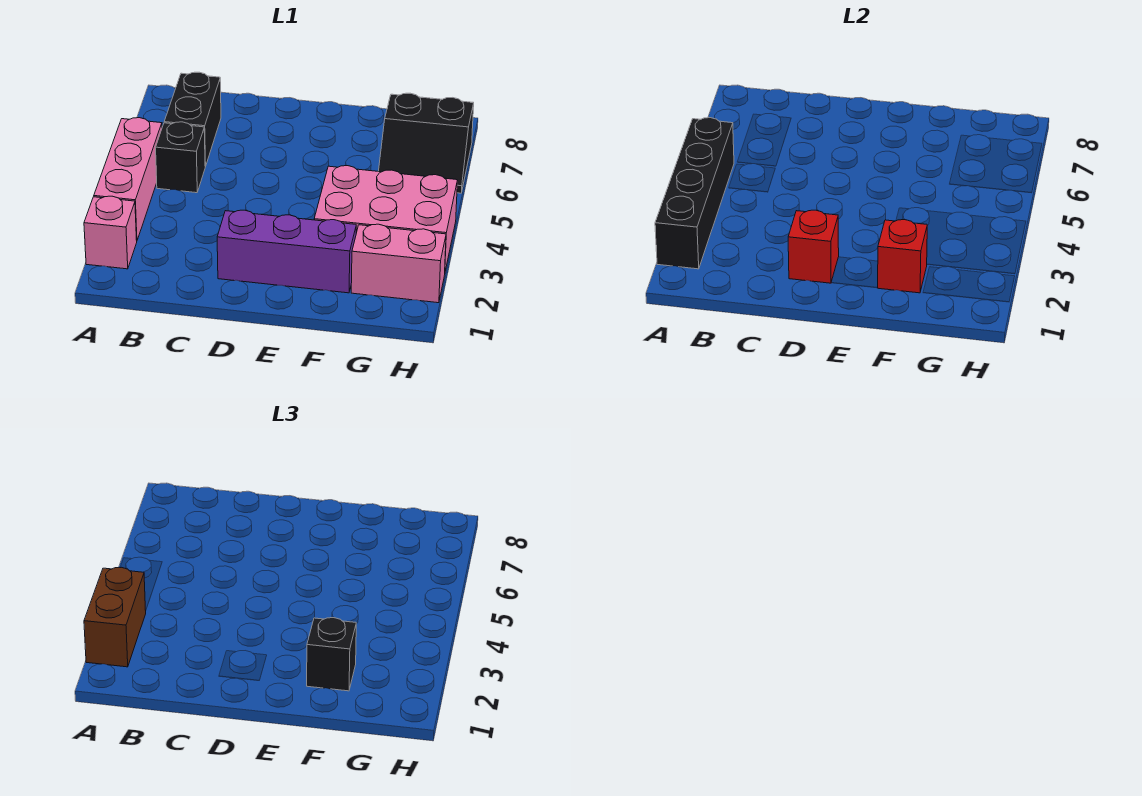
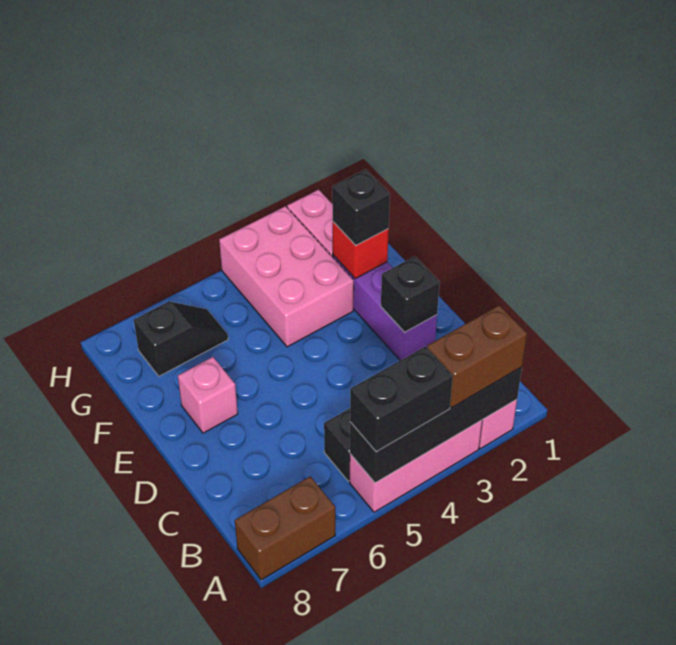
none -> brown brick A7:A8 level 1
black brick B6:B7 level 1 -> black brick A4:A5 level 3
red brick D2 level 2 -> black brick D2 level 2
none -> pink brick E7 level 1
black slope G6:H7 level 1 top 7 -> black slope G6:G7 level 1 top 7

